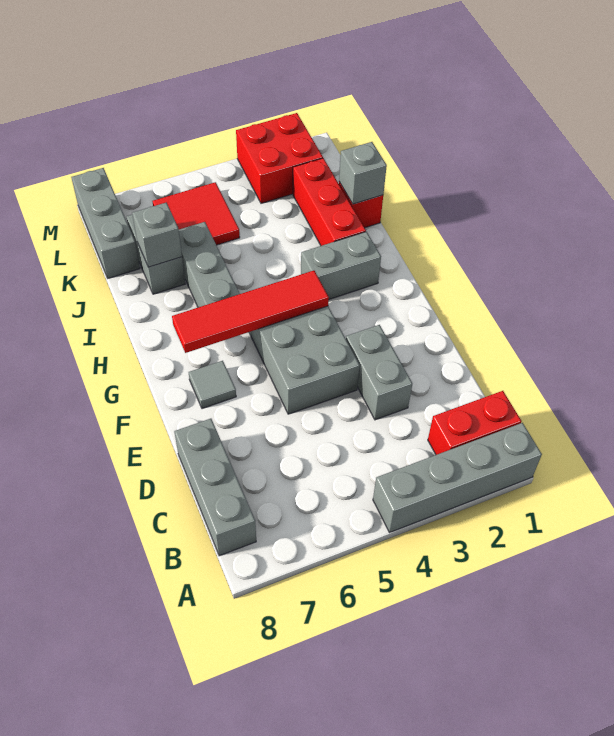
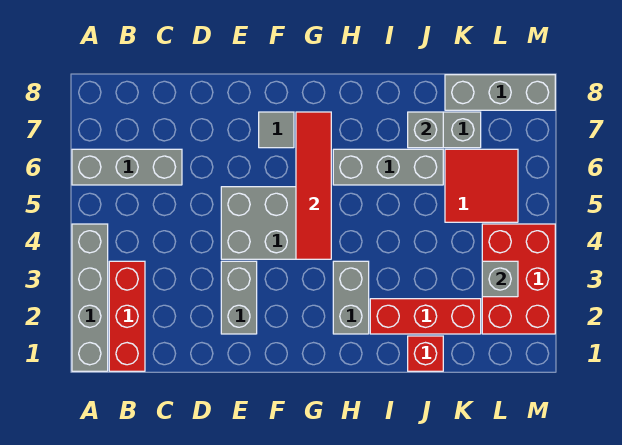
red brick B1:B2 level 1 -> red brick B1:B3 level 1
grey brick B8:D8 level 1 -> grey brick A6:C6 level 1
grey brick D3:E3 level 1 -> grey brick E2:E3 level 1
grey brick J1 level 2 -> grey brick L3 level 2
red brick L2:M3 level 1 -> red brick L2:M4 level 1

